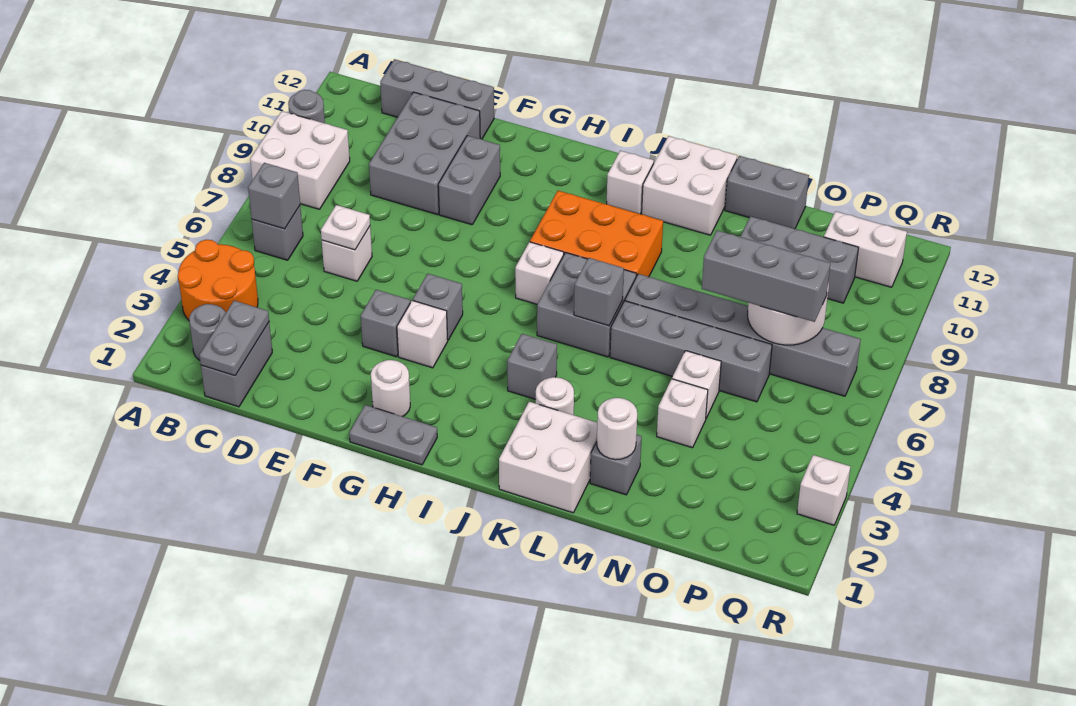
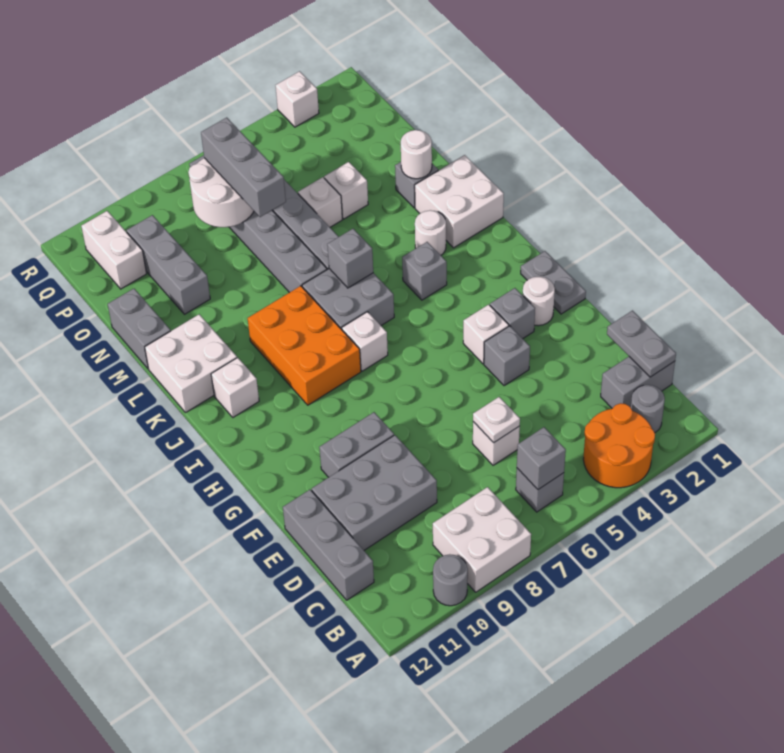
grey plate C1:C2 level 2 -> grey plate C1:D1 level 2
grey brick G5 level 1 -> grey brick G3 level 1

